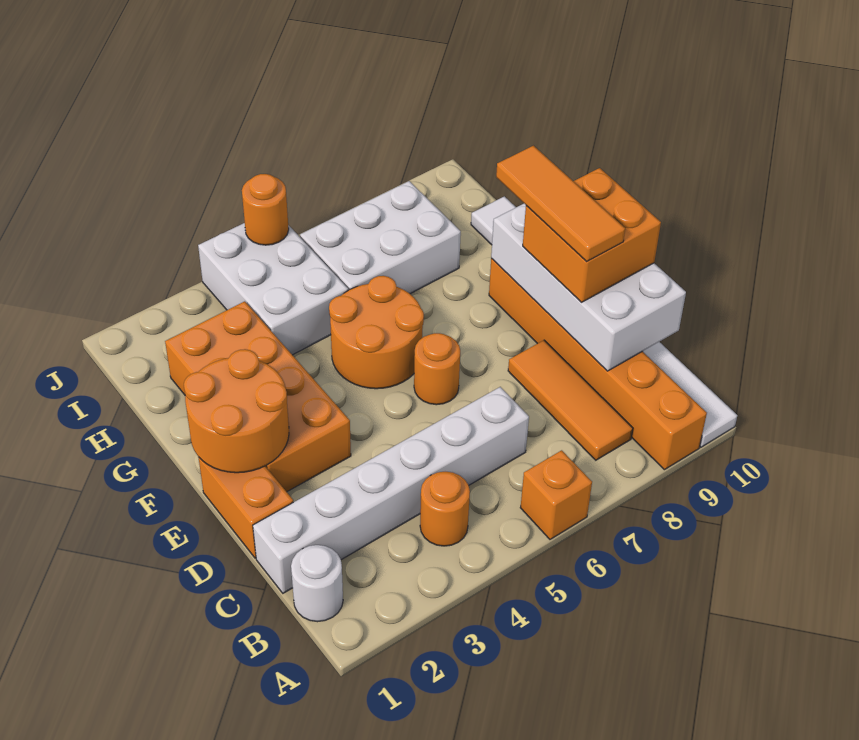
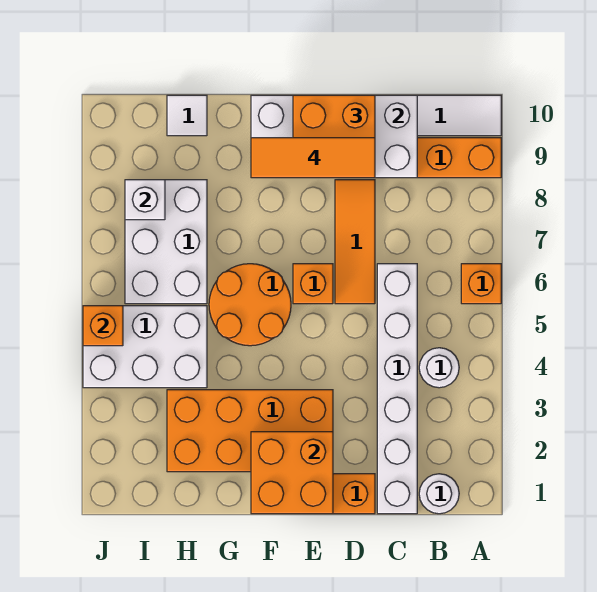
orange round brick B4 level 1 -> white round brick B4 level 1
orange tile B8:D8 level 1 -> orange tile D6:D8 level 1
orange round brick E1:F2 level 2 -> orange brick E1:F2 level 2
orange round brick E6 level 1 -> orange brick E6 level 1
none -> white brick I8 level 2
orange round brick J5 level 2 -> orange brick J5 level 2

